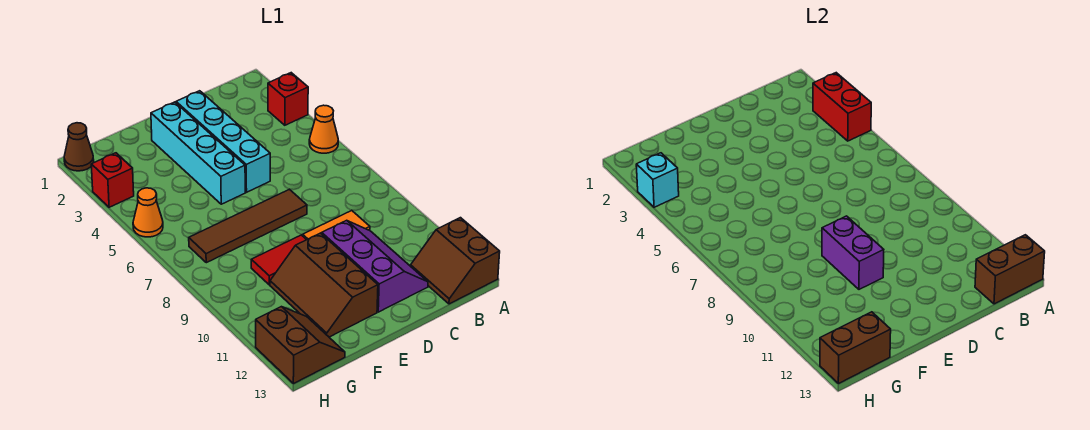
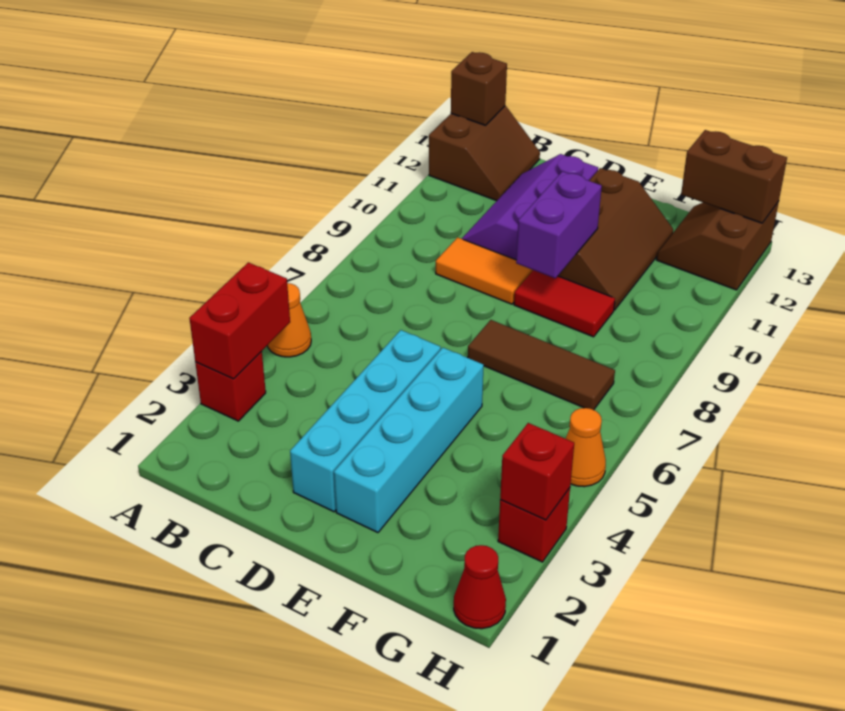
brown brick A13:B13 level 2 -> brown brick A13 level 2
brown tile D7:G7 level 1 -> brown tile E7:G7 level 1
brown cone H1 level 1 -> red cone H1 level 1
cyan brick H3 level 2 -> red brick H3 level 2

